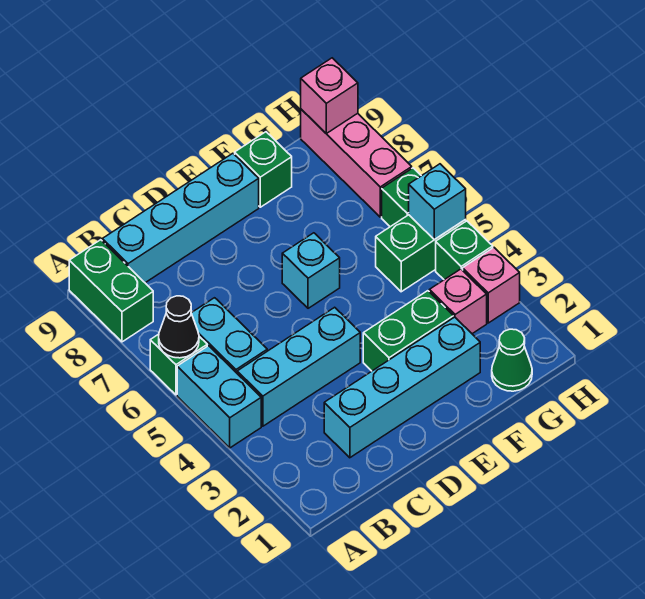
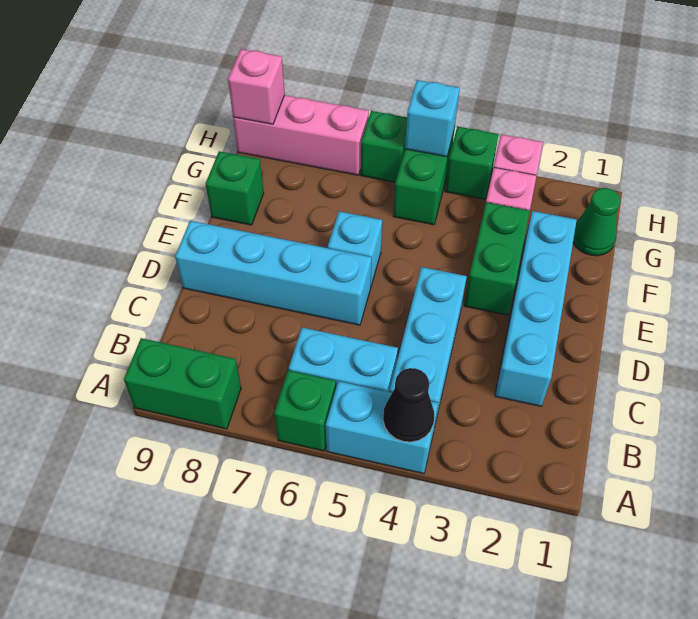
black cone A6 level 2 -> black cone A4 level 2
cyan brick B9:E9 level 1 -> cyan brick D6:D9 level 1

